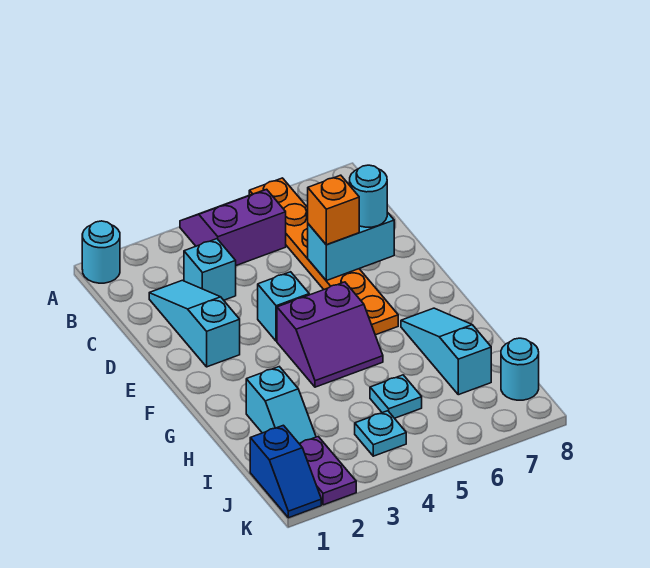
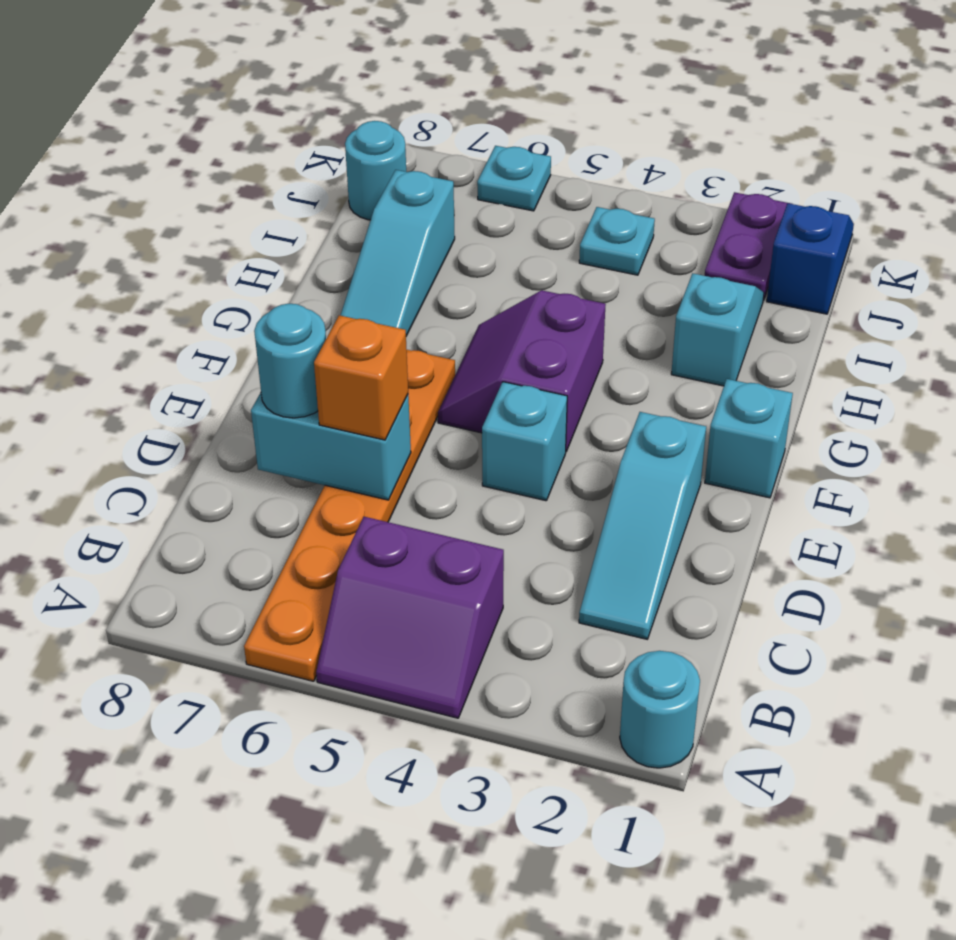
cyan brick C3 level 1 -> cyan brick F1 level 1
purple slope F4:G5 level 1 top F -> purple slope F4:G5 level 1 top 4
cyan plate I5 level 1 -> cyan plate K6 level 1

